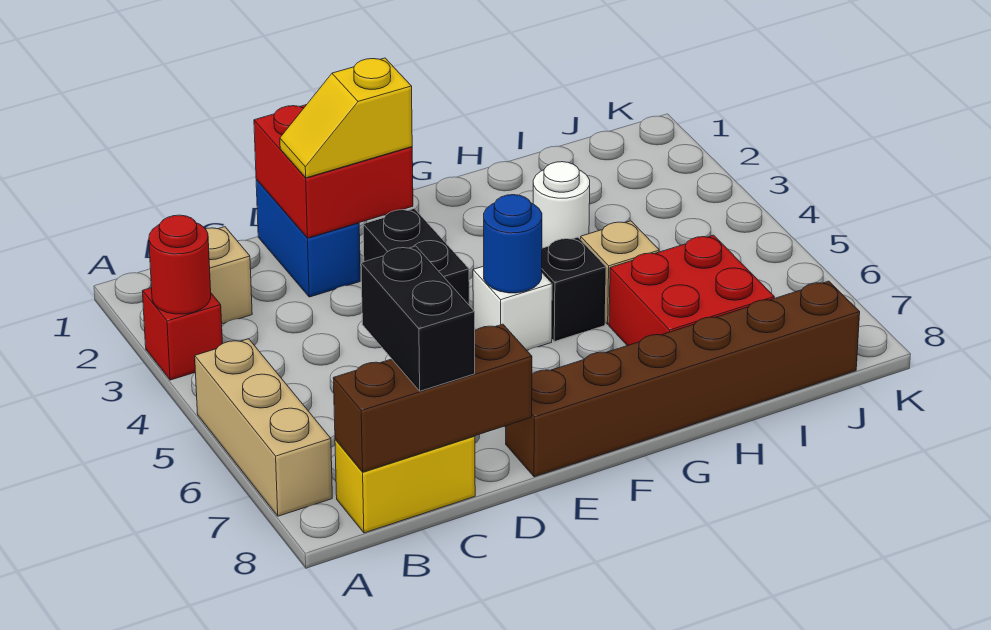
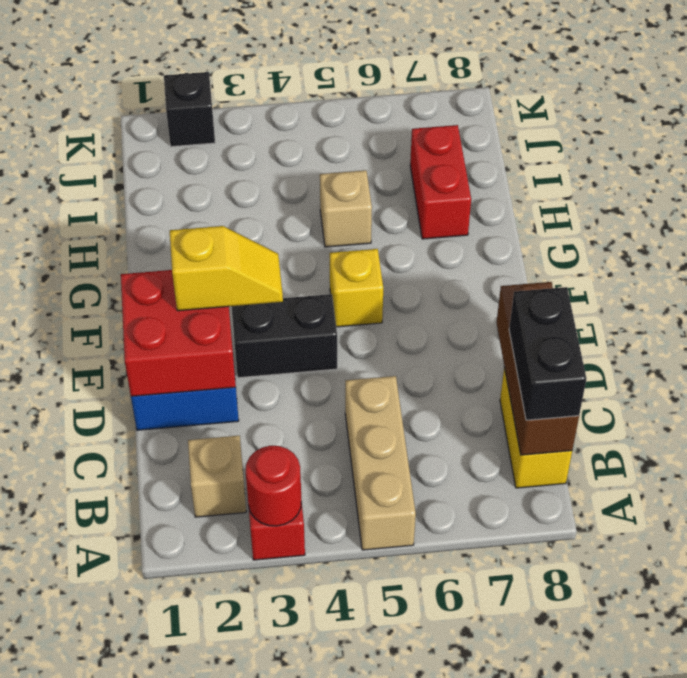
tan brick A5:A7 level 1 -> tan brick A5:C5 level 1
black brick C7:C8 level 3 -> black brick B8:C8 level 3
yellow slope D2:E2 level 3 top E -> yellow slope E2:E3 level 3 top 2
brown brick E8:J8 level 1 -> none
white brick F5 level 1 -> yellow brick F5 level 1
blue round brick F5 level 2 -> none
black brick G5 level 1 -> black brick K2 level 1
white round brick H3 level 1 -> none
red brick H6:I7 level 1 -> red brick H7:I7 level 1

